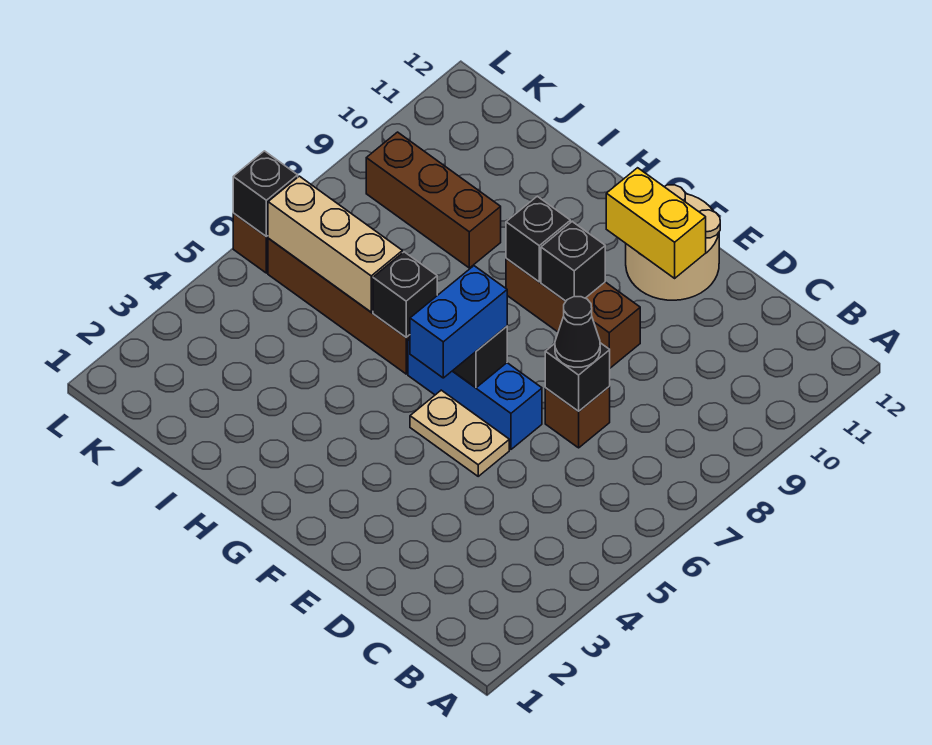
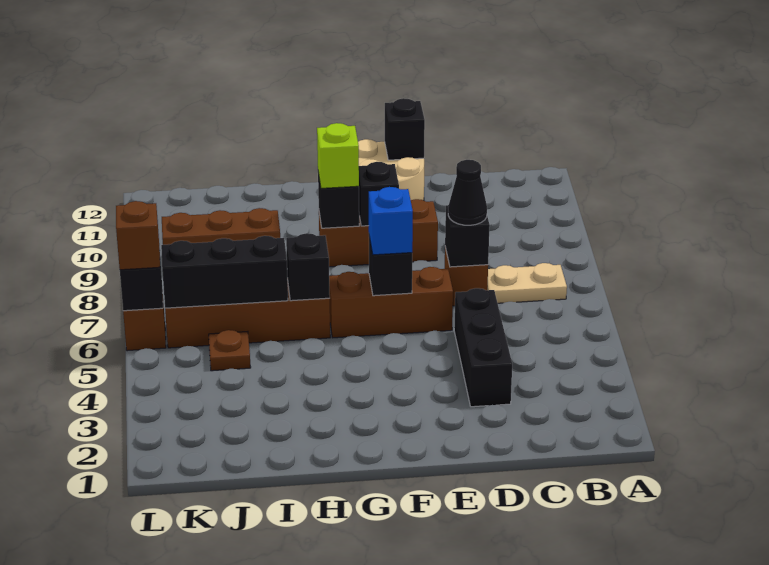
none -> black brick D3:D5 level 1
tan plate E5:F5 level 1 -> tan plate B7:C7 level 1
blue brick E6:G6 level 1 -> brown brick E6:G6 level 1
yellow brick E11:F11 level 2 -> none
none -> black brick E12 level 2
blue brick F5:F6 level 3 -> blue brick F6 level 3
none -> lime brick G9 level 3
tan brick I6:K6 level 2 -> black brick I6:K6 level 2
none -> brown plate J5 level 1
none -> brown brick L6 level 3

